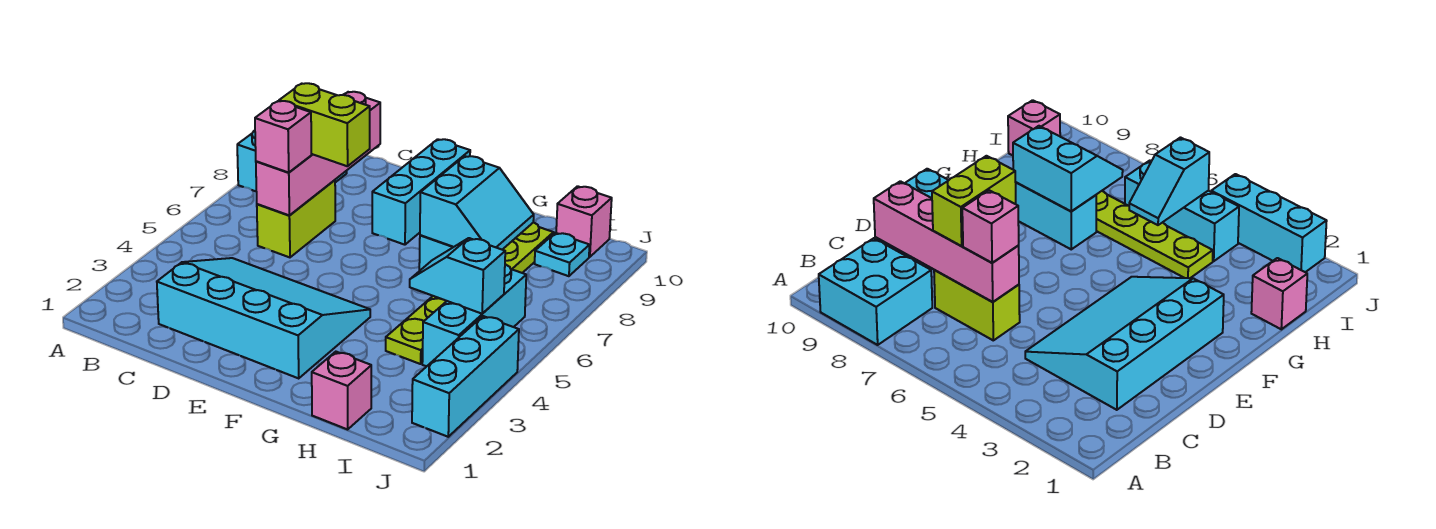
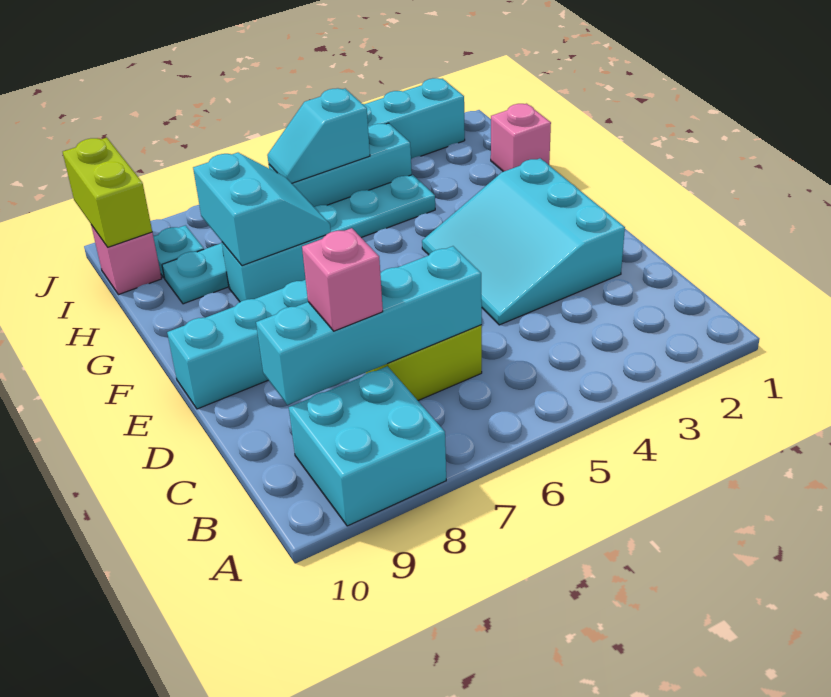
cyan slope C2:F4 level 1 top 2 -> cyan slope D2:F4 level 1 top 2
pink brick C6:C9 level 2 -> cyan brick C6:C9 level 2
pink brick C6 level 3 -> pink brick C8 level 3
lime brick C7:D7 level 3 -> lime brick I10:J10 level 2
cyan slope G7:H8 level 2 top G -> cyan slope G7:H8 level 2 top 8
lime plate H4:H9 level 1 -> cyan plate H4:H9 level 1
cyan slope H5:I5 level 2 top I -> cyan slope I5:I6 level 2 top 5

